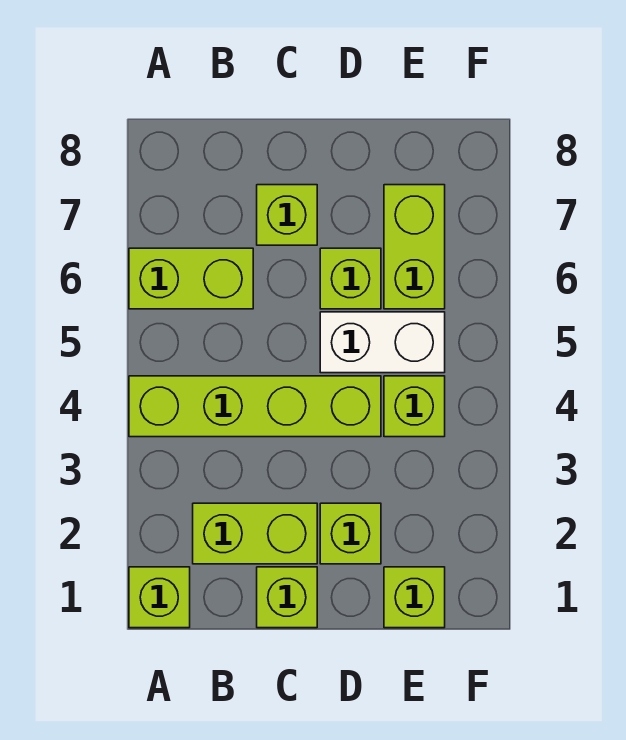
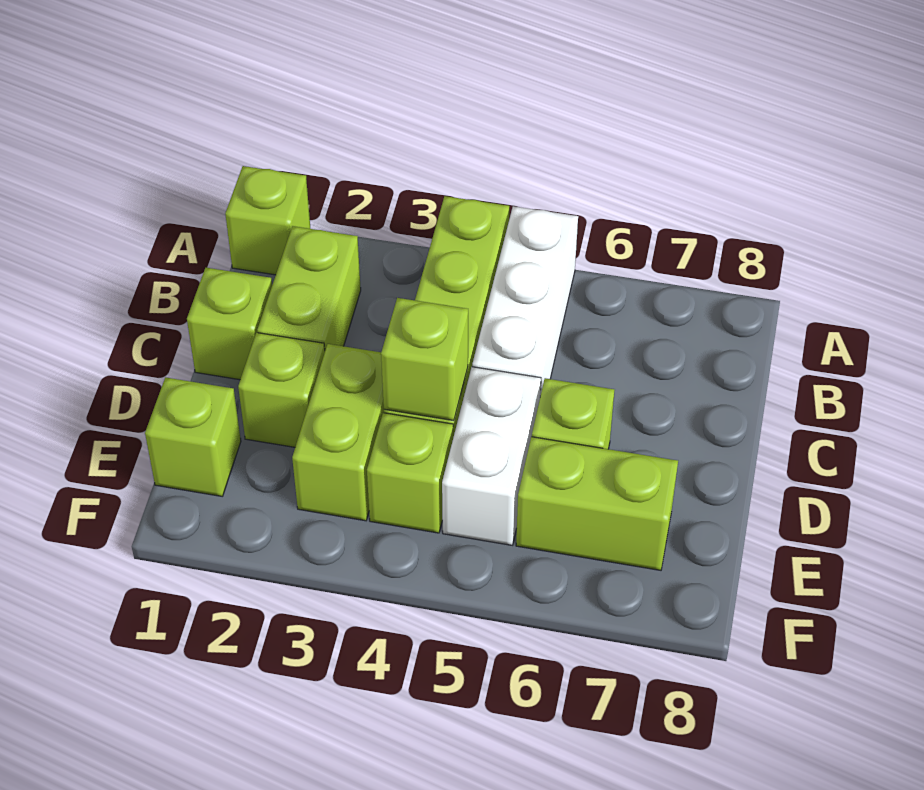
none -> white brick A5:C5 level 1
lime brick A6:B6 level 1 -> lime brick D3:E3 level 1
lime brick C7 level 1 -> lime brick D4 level 2

